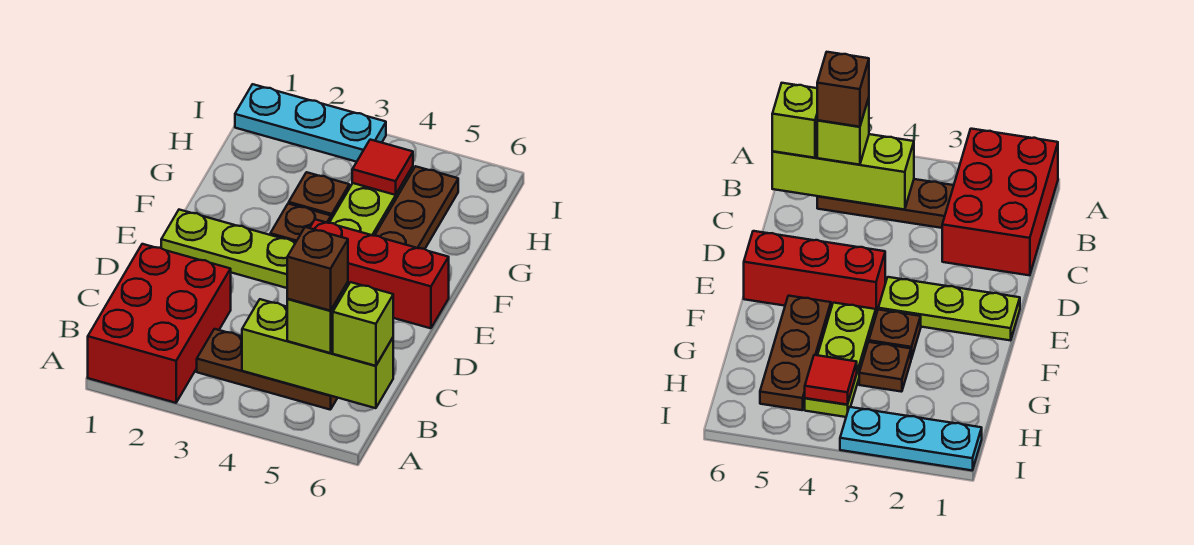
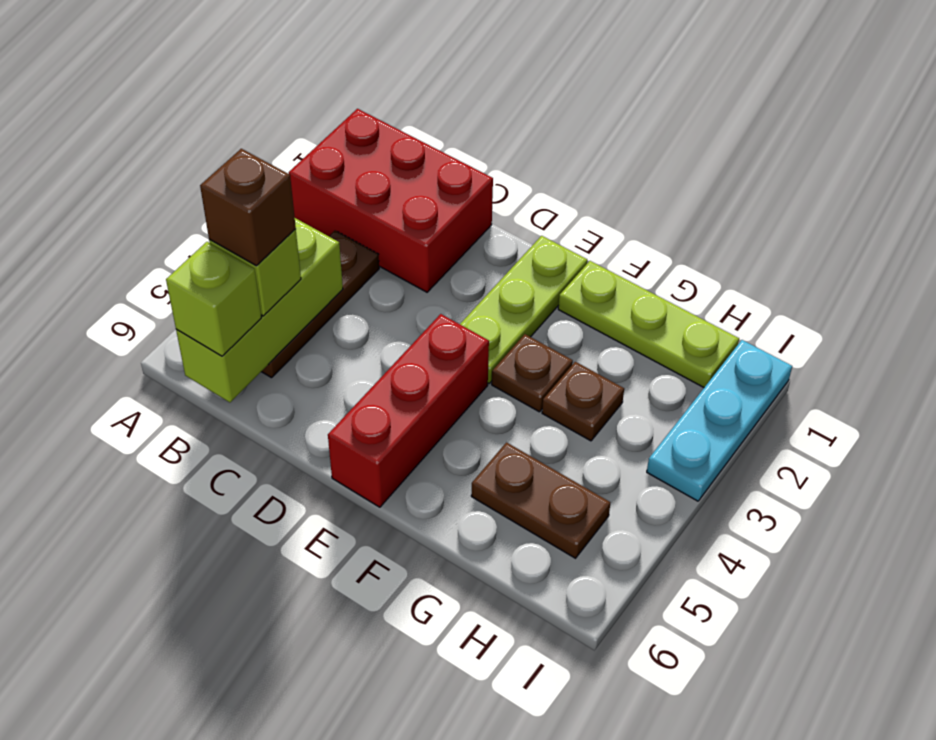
lime plate F4:H4 level 1 -> lime plate F1:H1 level 1
brown plate F5:H5 level 1 -> brown plate G5:H5 level 1
red tile H4 level 2 -> none

